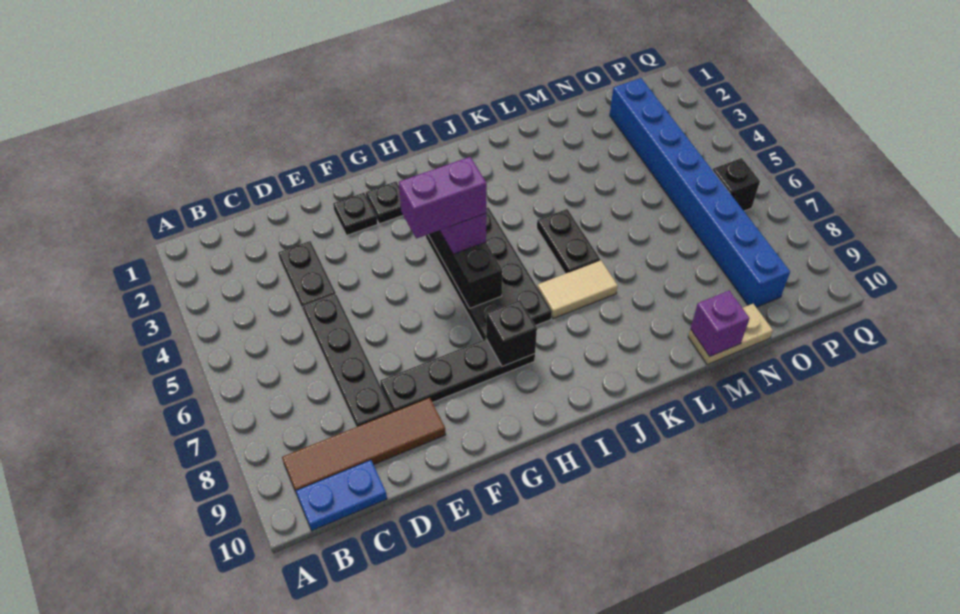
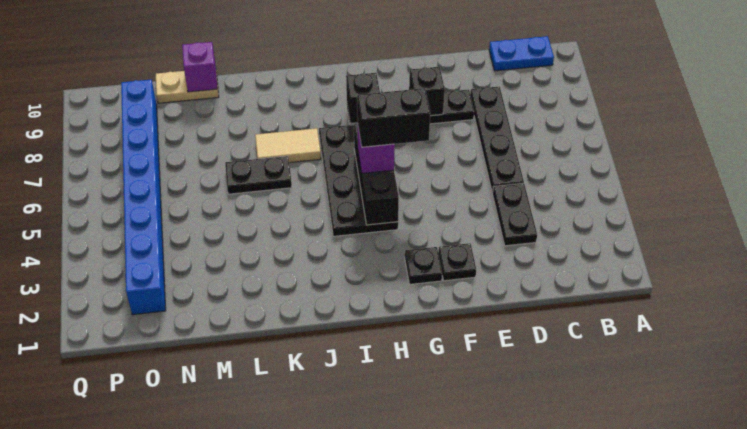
brown tile B9:E9 level 1 -> none
purple brick G5:H5 level 4 -> black brick G5:H5 level 4
black plate K5:K6 level 1 -> black plate K6:L6 level 1
black brick P6 level 1 -> black brick F8 level 2

